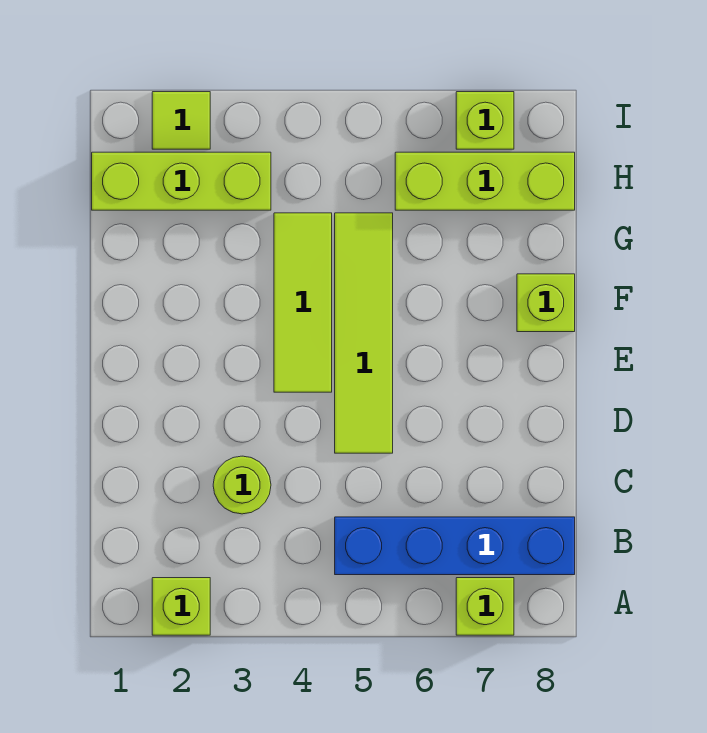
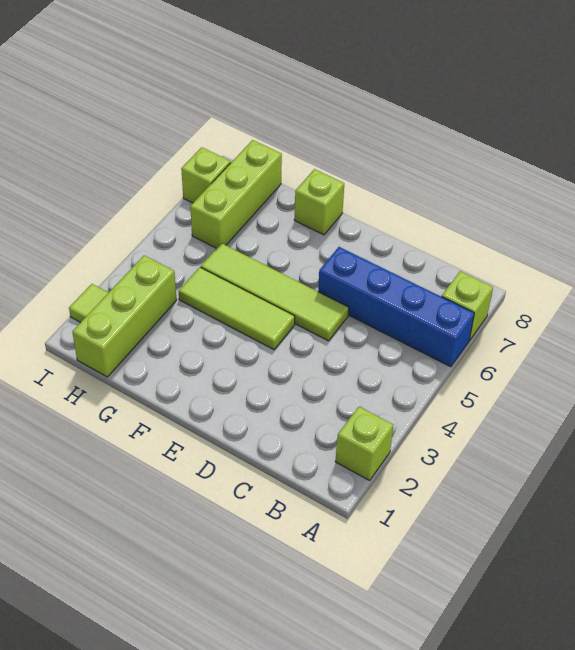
blue brick B5:B8 level 1 -> blue brick A6:D6 level 1
lime round brick C3 level 1 -> none

